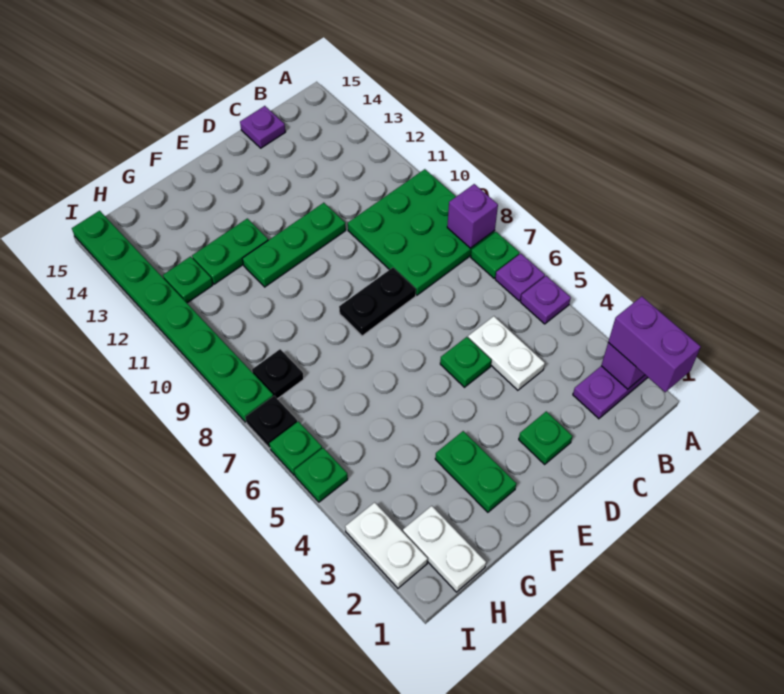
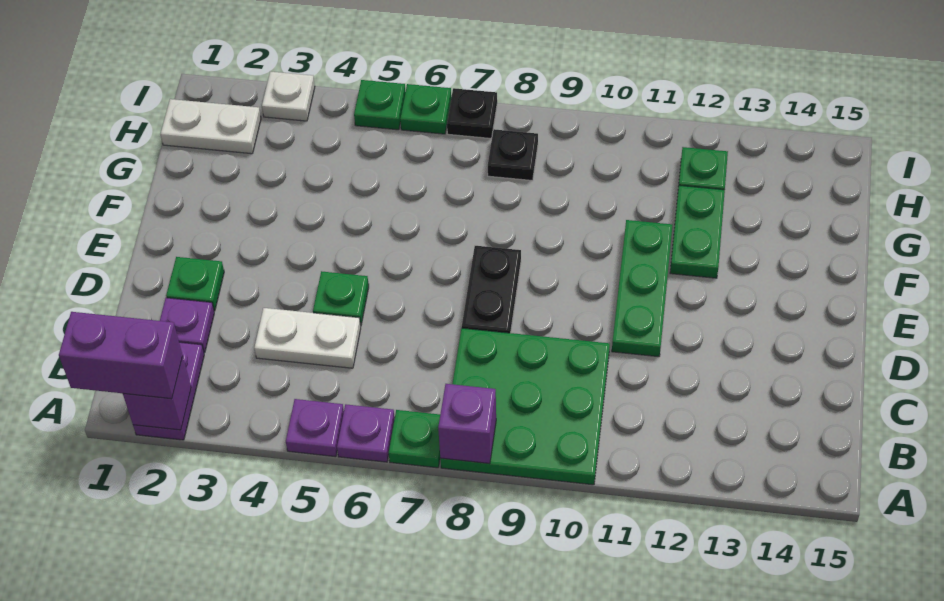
purple plate C15 level 1 -> purple plate C2 level 1
green plate F2:F3 level 1 -> none
white plate I2:I3 level 1 -> white plate I3 level 1
green plate I8:I15 level 1 -> none

